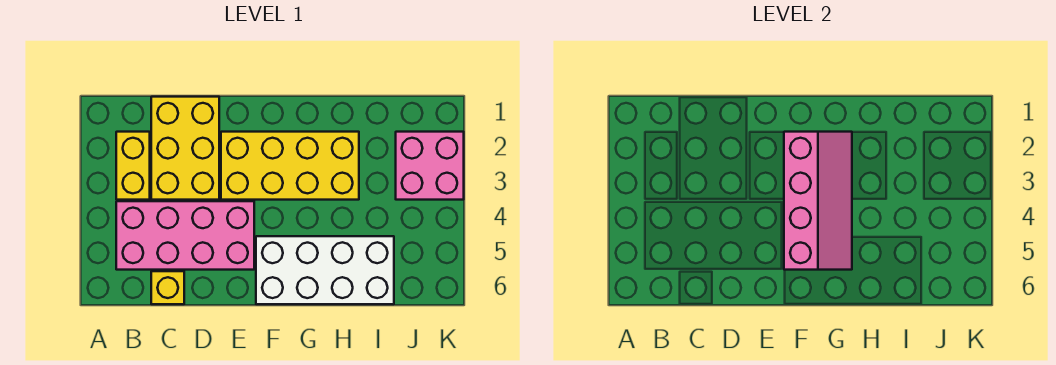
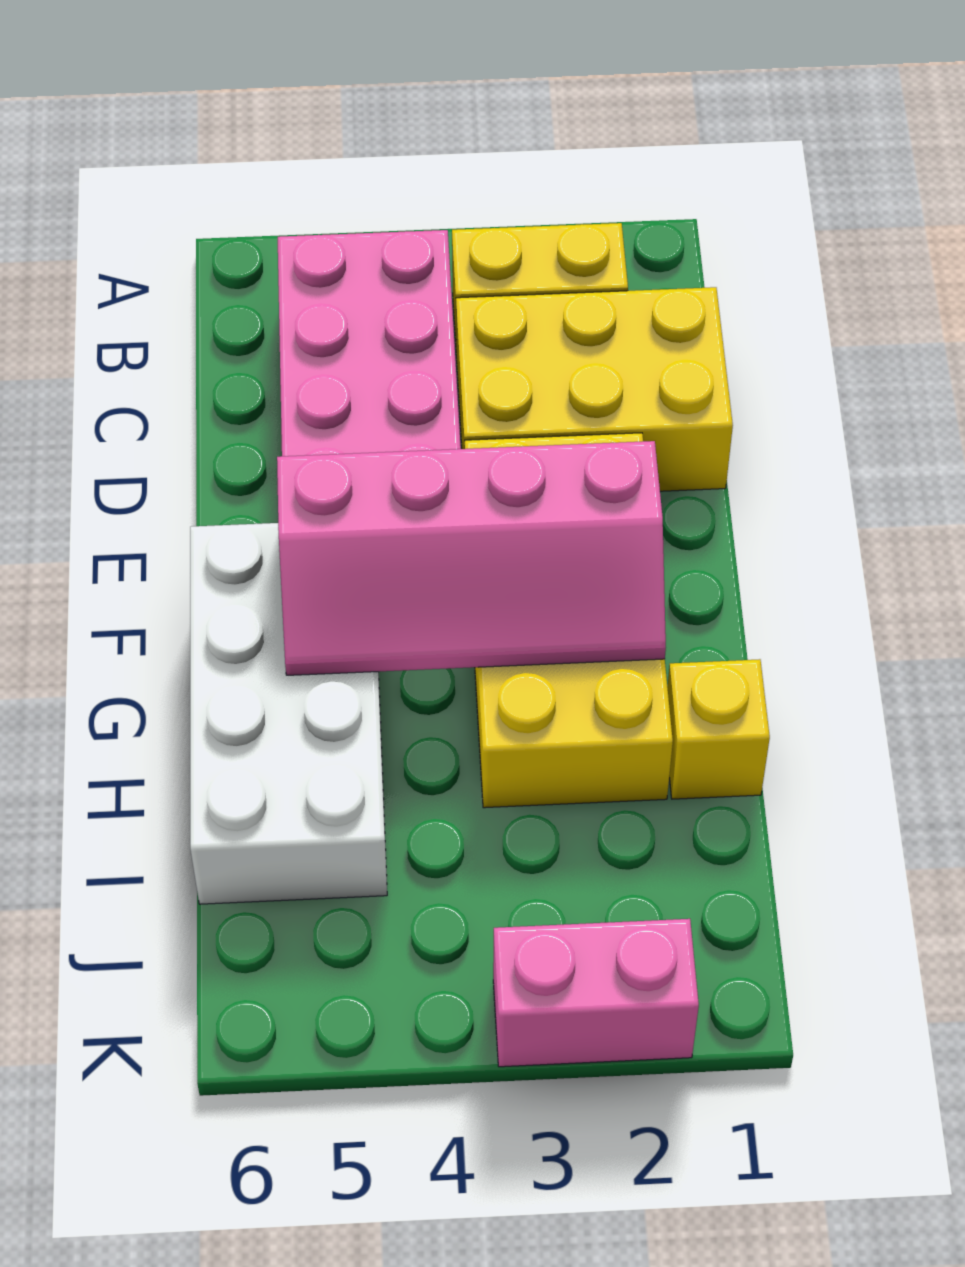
yellow brick C6 level 1 -> yellow brick H1 level 1
pink brick J2:K3 level 1 -> pink brick K2:K3 level 1

